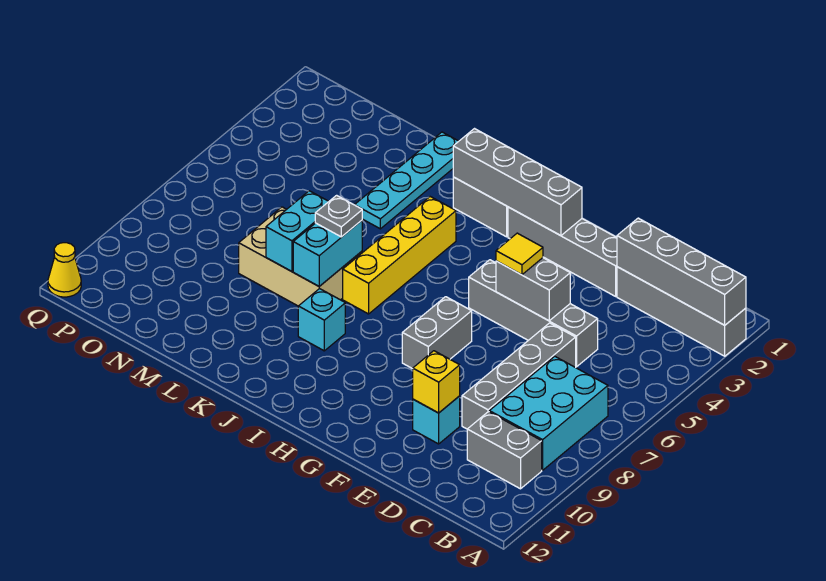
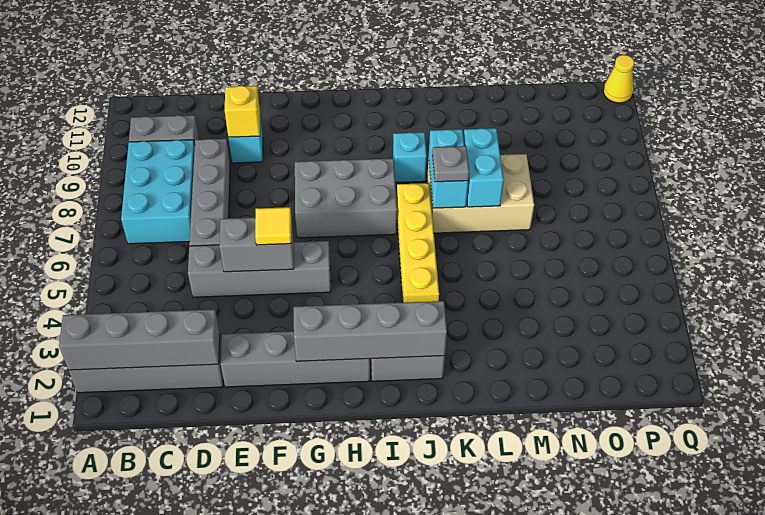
grey brick G7:G8 level 1 -> grey brick G7:I8 level 1
cyan plate L1:L4 level 1 -> none

